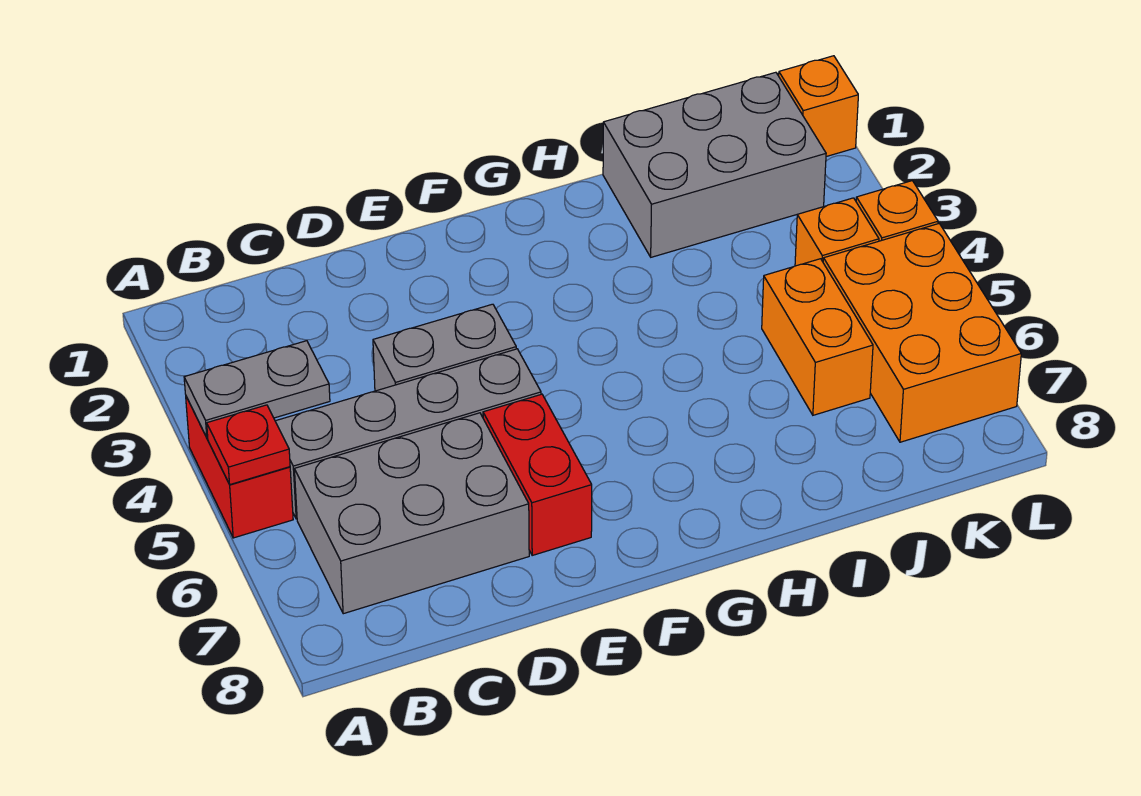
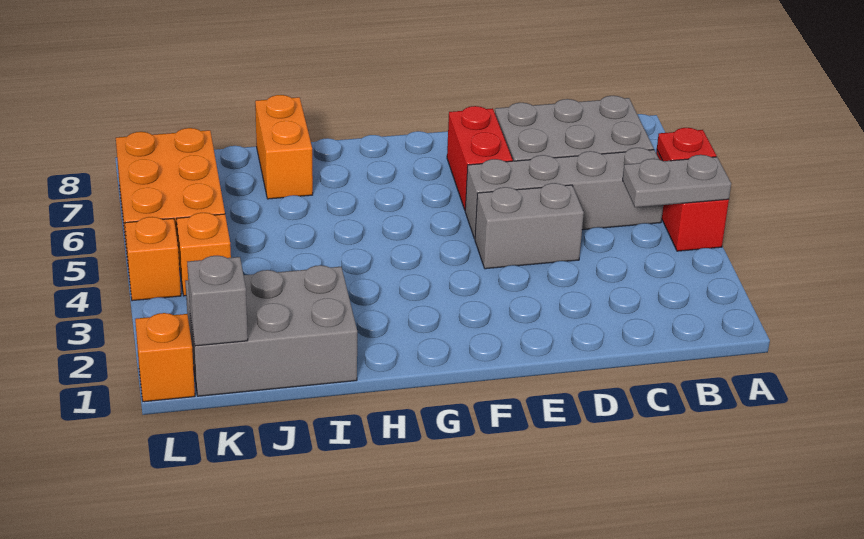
orange brick J5:J6 level 1 -> orange brick I7:I8 level 1
none -> grey brick K1 level 2

